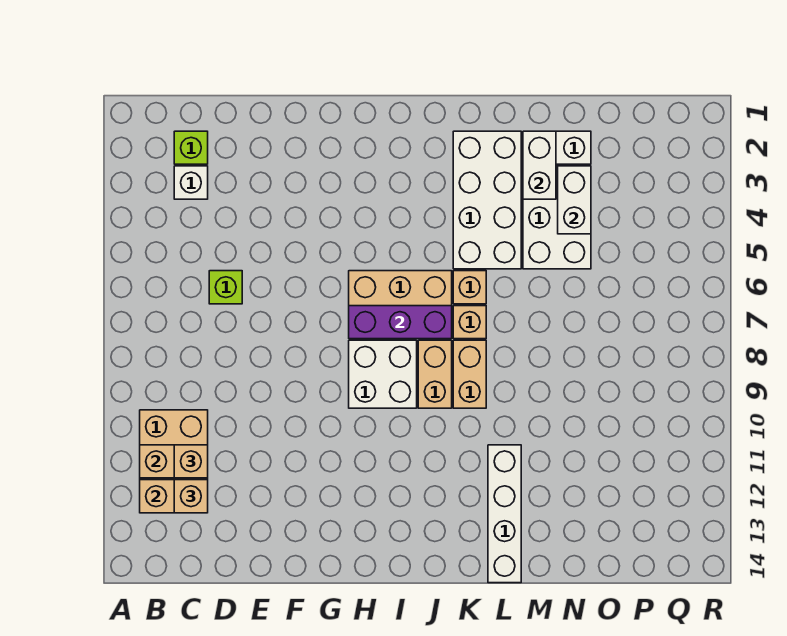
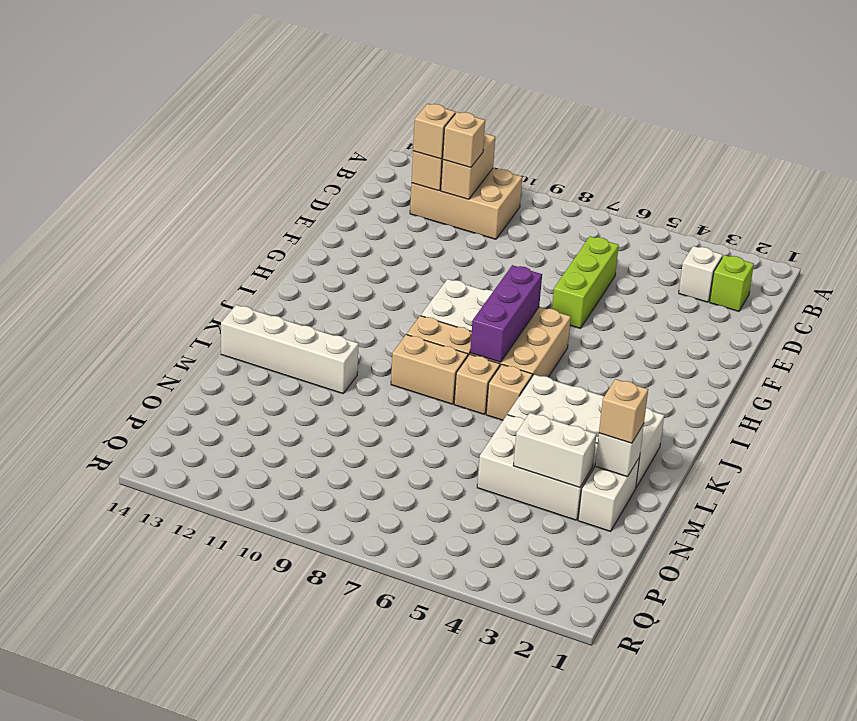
lime brick D6 level 1 -> lime brick D6:F6 level 1
white brick M2:M3 level 2 -> white brick M2 level 2
none -> tan brick M2 level 3

